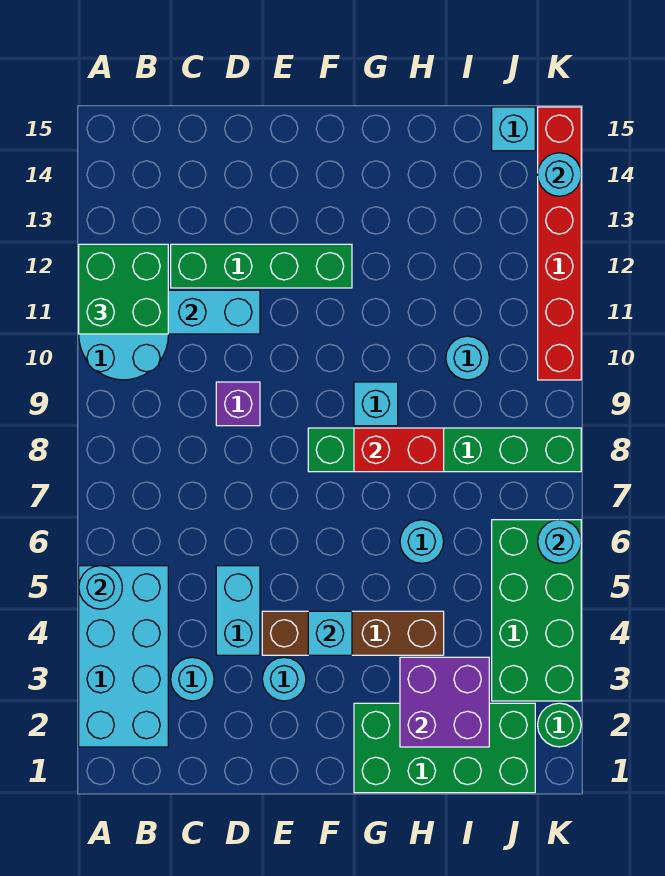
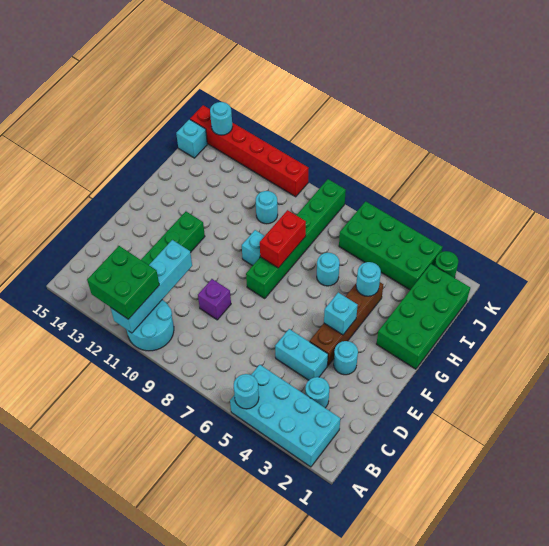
purple brick H2:I3 level 2 -> none
cyan round brick K6 level 2 -> cyan round brick H4 level 2

